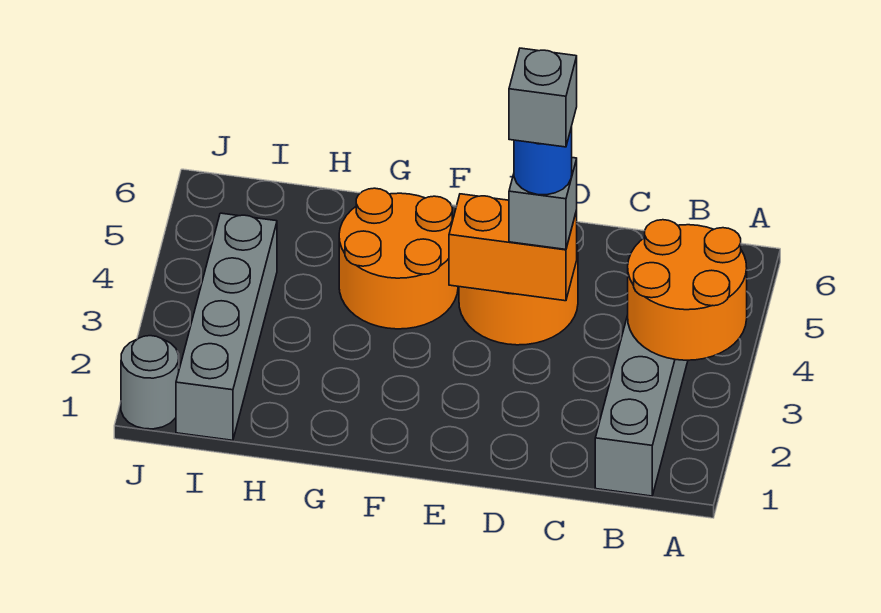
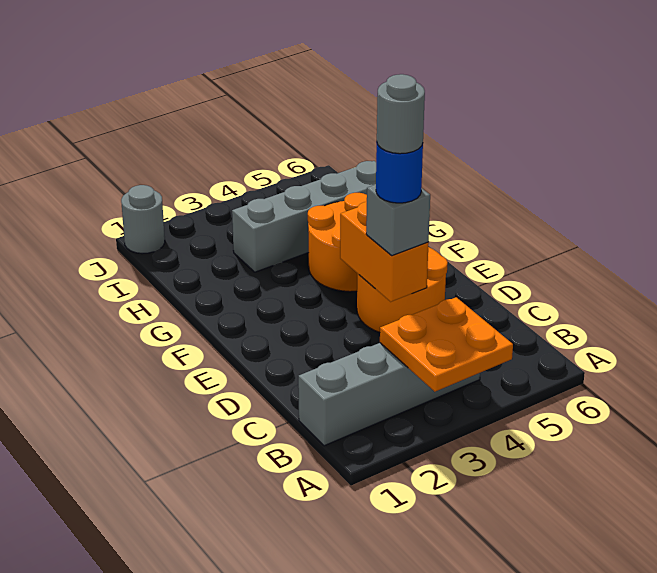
orange round brick A3:B4 level 2 -> orange plate A3:B4 level 2
grey brick D4 level 5 -> grey round brick D4 level 5
grey brick I1:I4 level 1 -> grey brick H3:H6 level 1

